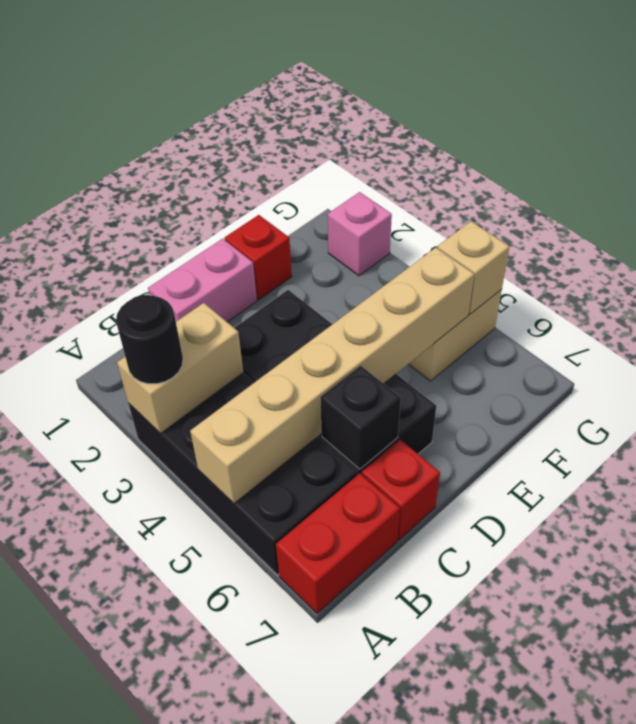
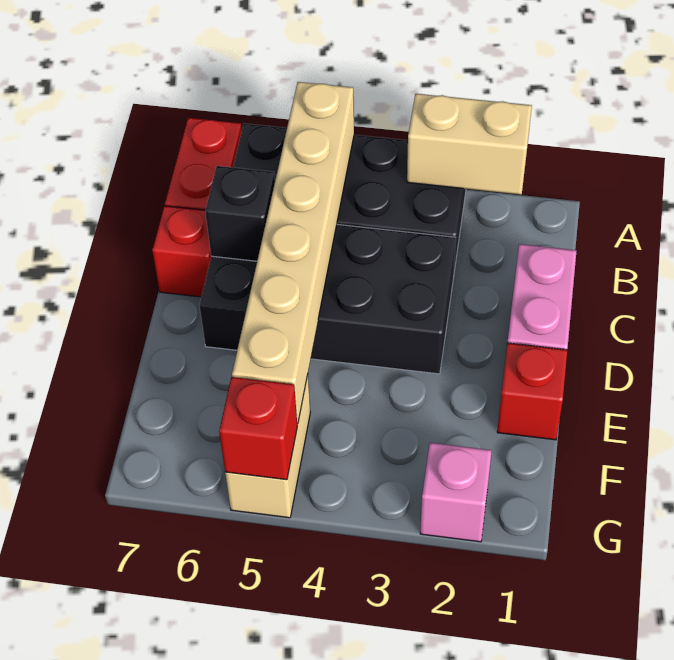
tan brick A3:B3 level 2 -> tan brick A2:A3 level 2
black round brick A3 level 3 -> none
tan brick G5 level 2 -> red brick G5 level 2

